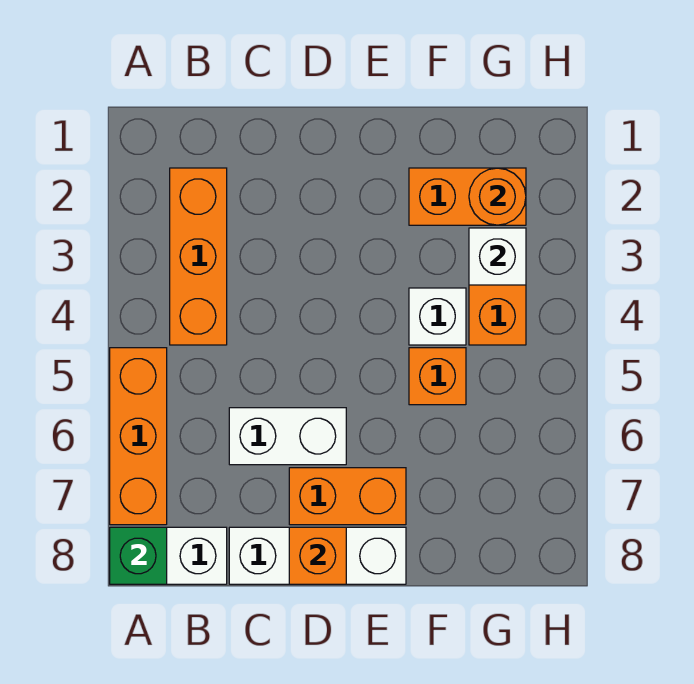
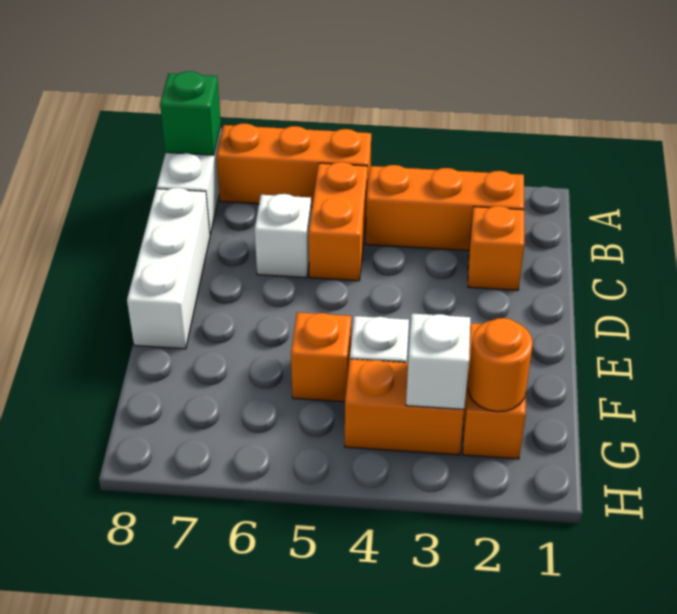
white brick C6:D6 level 1 -> white brick C6 level 1
orange brick D7:E7 level 1 -> orange brick B5:C5 level 1
orange brick D8 level 2 -> orange brick C2 level 1

